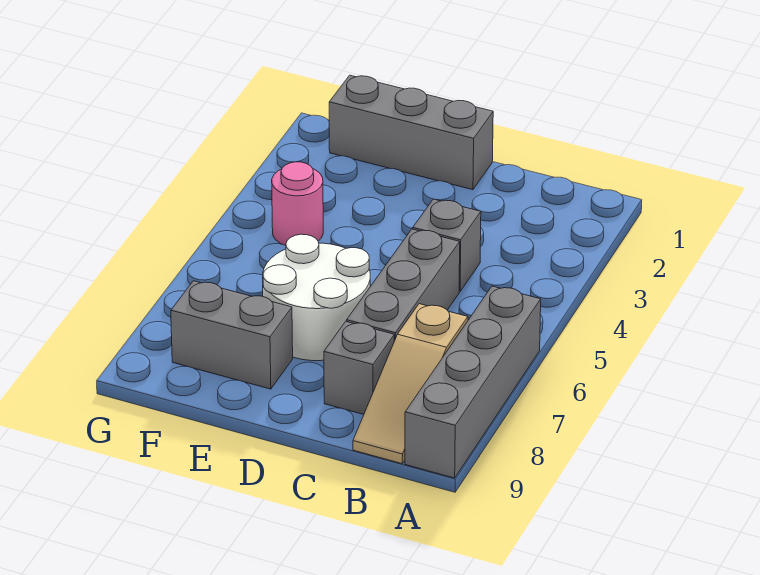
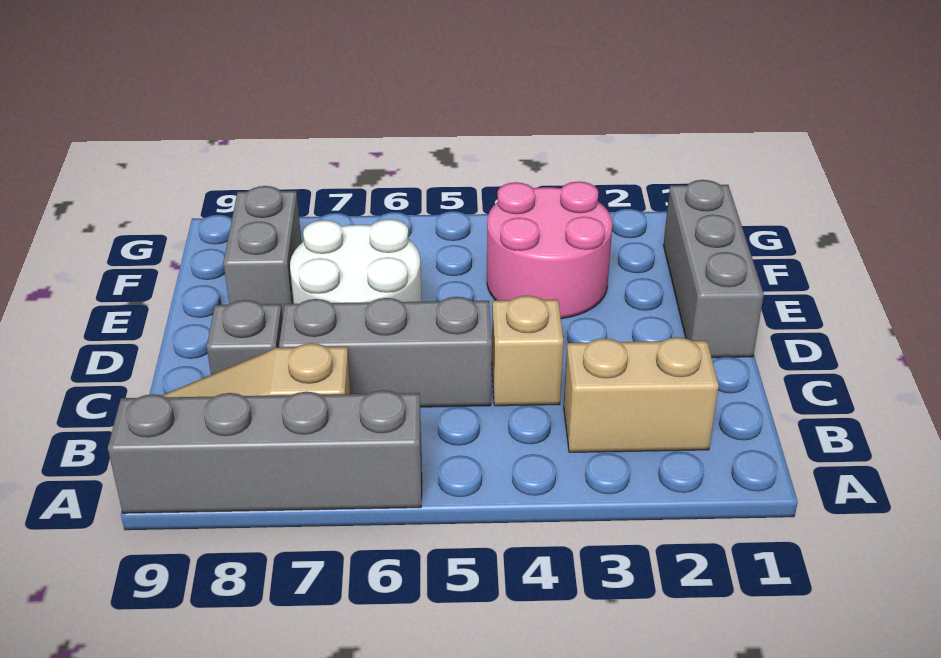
none -> tan brick B2:B3 level 1
grey brick C4 level 1 -> tan brick C4 level 1
pink round brick F4 level 1 -> pink round brick E3:F4 level 1

